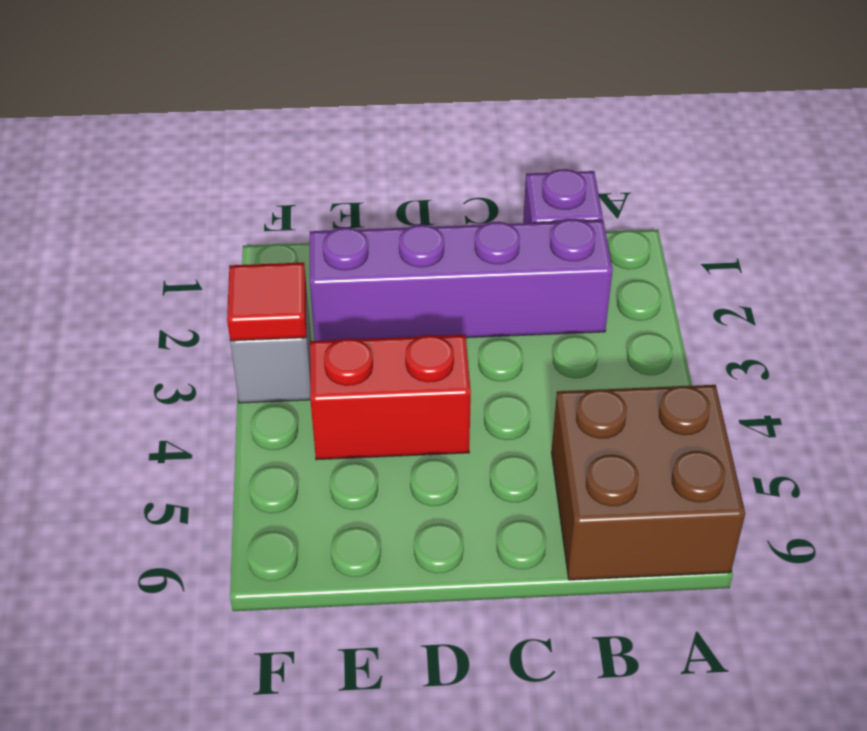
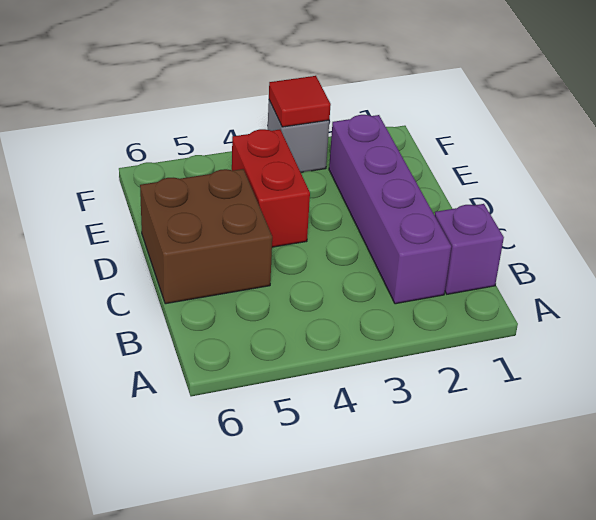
brown brick A5:B6 level 1 -> brown brick C5:D6 level 1

